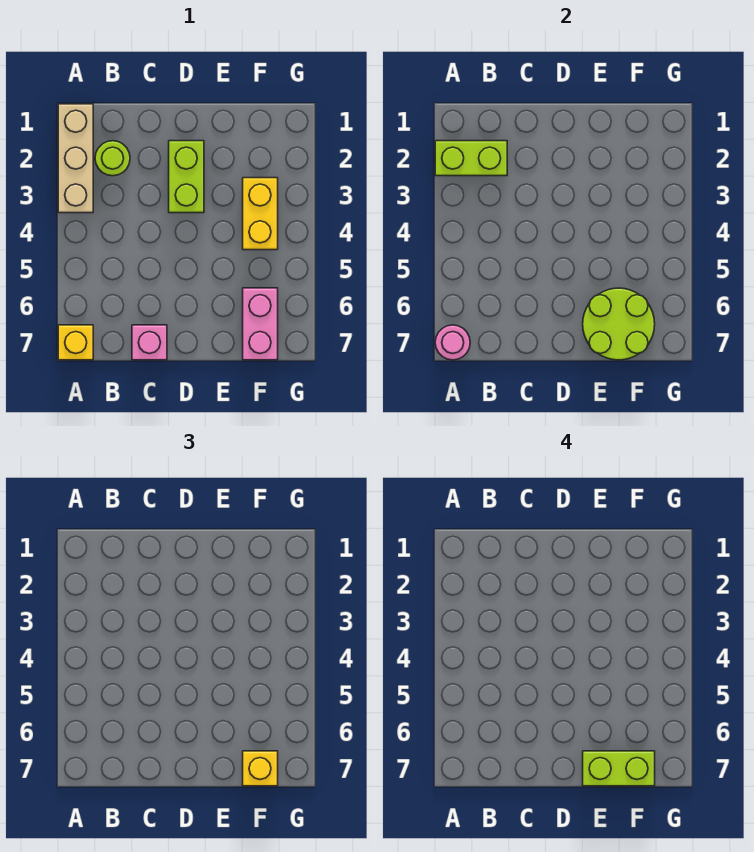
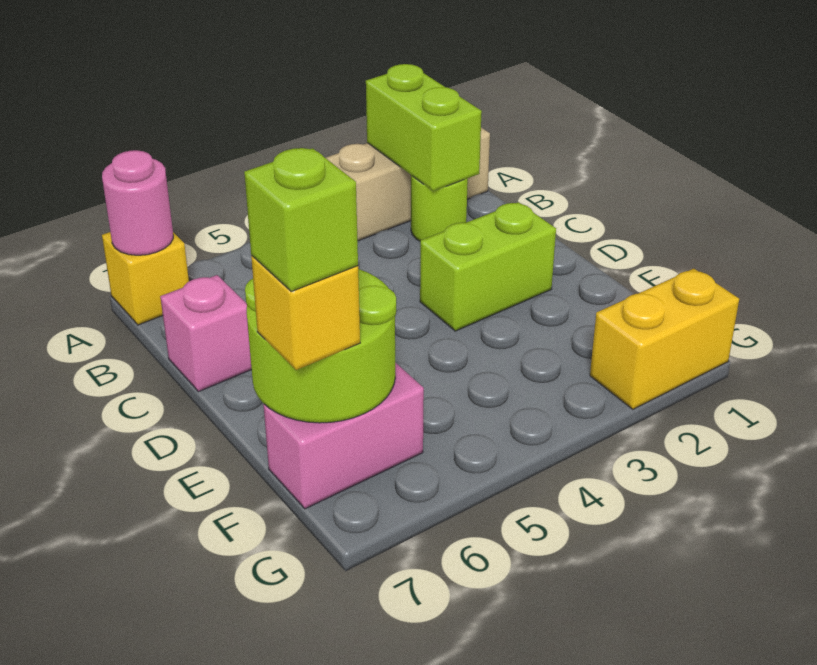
lime brick E7:F7 level 4 -> lime brick F7 level 4
yellow brick F3:F4 level 1 -> yellow brick G1:G2 level 1

